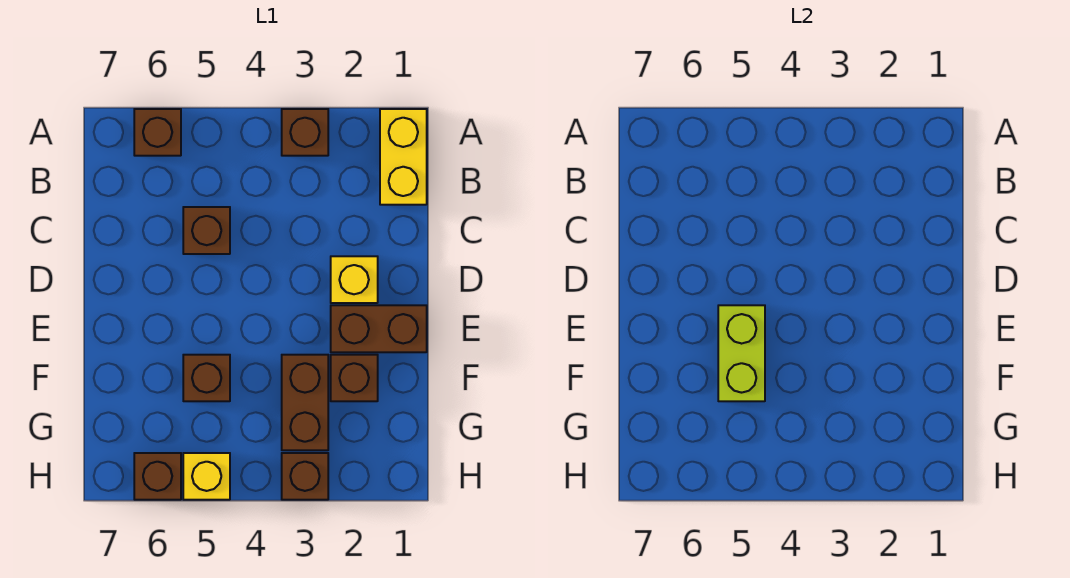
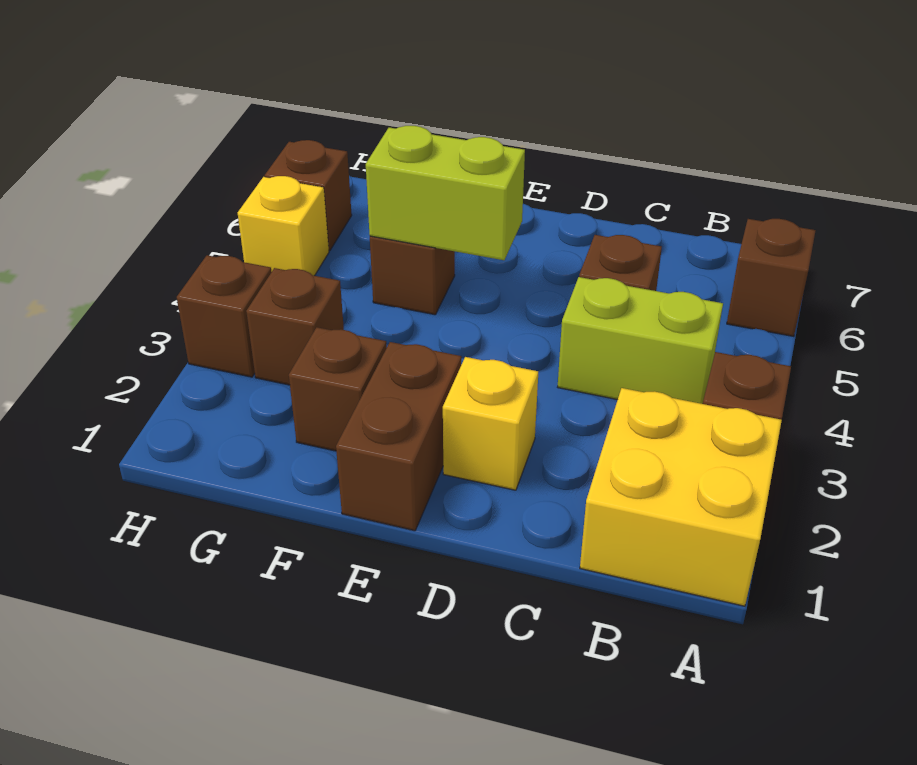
yellow brick A1:B1 level 1 -> yellow brick A1:B2 level 1
none -> lime brick B4:C4 level 1
brown brick F3:G3 level 1 -> brown brick G3 level 1

